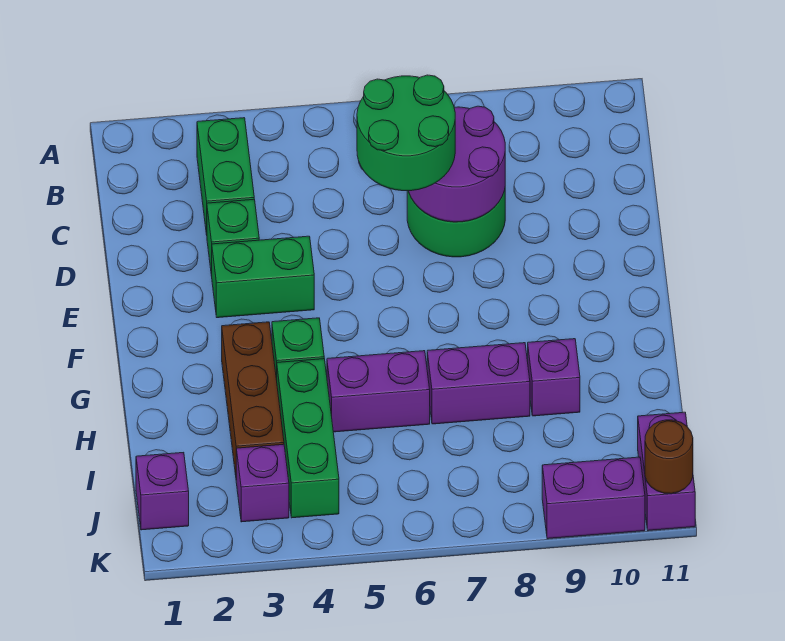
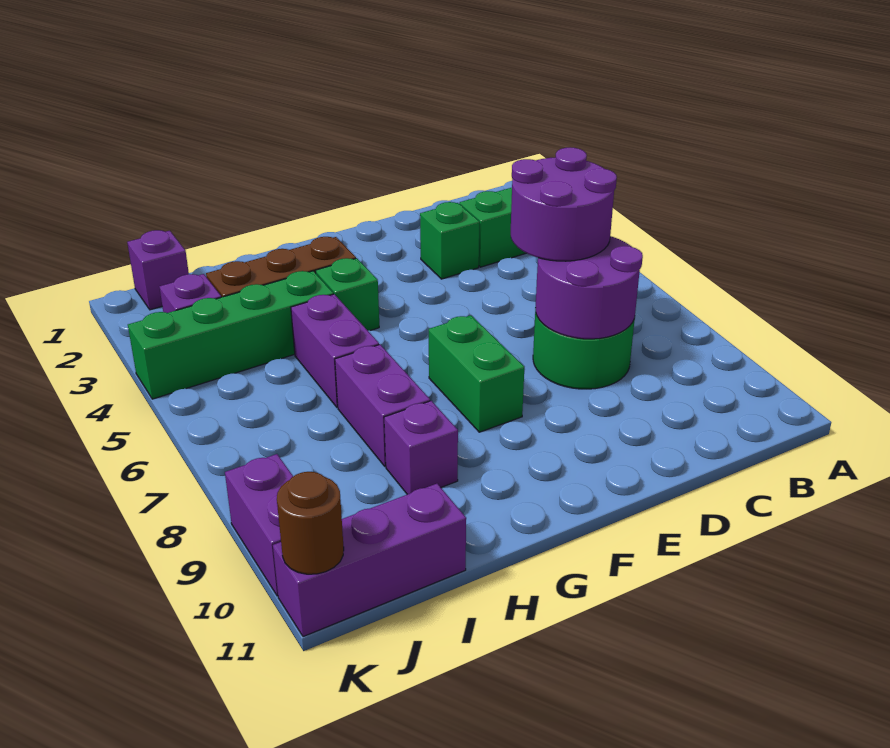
green round brick C6:D7 level 3 -> purple round brick C6:D7 level 3
green brick E3:E4 level 1 -> green brick F7:F8 level 1
green brick H4:J4 level 1 -> green brick H4:K4 level 1
purple brick J11:K11 level 1 -> purple brick I11:K11 level 1

